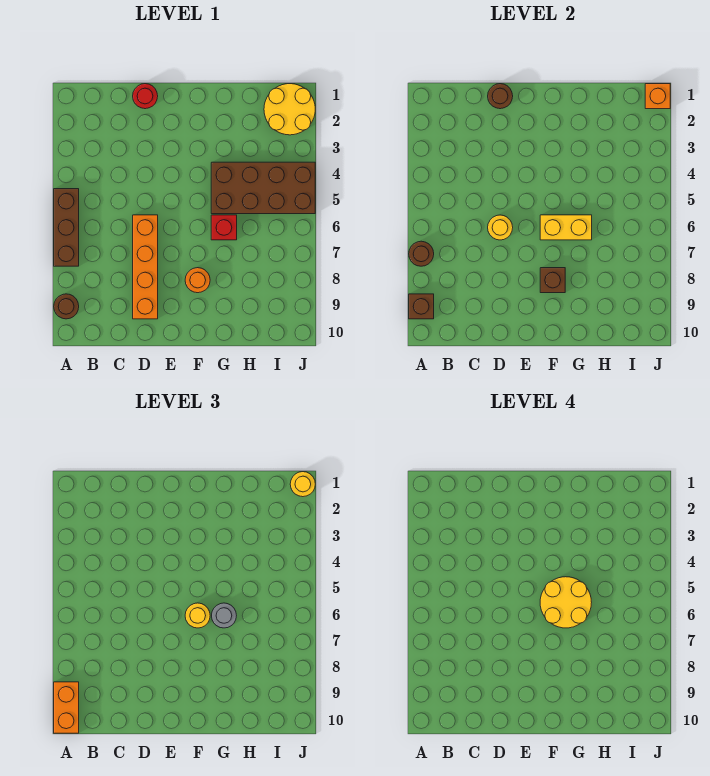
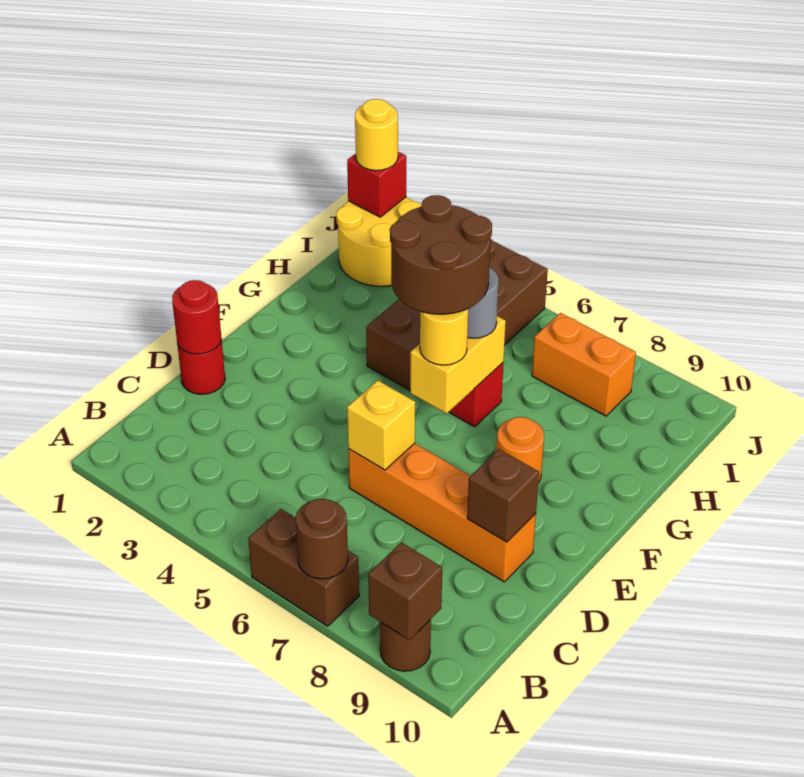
brown brick A5:A7 level 1 -> brown brick A6:A7 level 1
orange brick A9:A10 level 3 -> orange brick I7:I8 level 1
brown round brick D1 level 2 -> red round brick D1 level 2
yellow round brick D6 level 2 -> yellow brick D6 level 2
yellow round brick F5:G6 level 4 -> brown round brick F5:G6 level 4
brown brick F8 level 2 -> brown brick D9 level 2
orange brick J1 level 2 -> red brick J1 level 2

